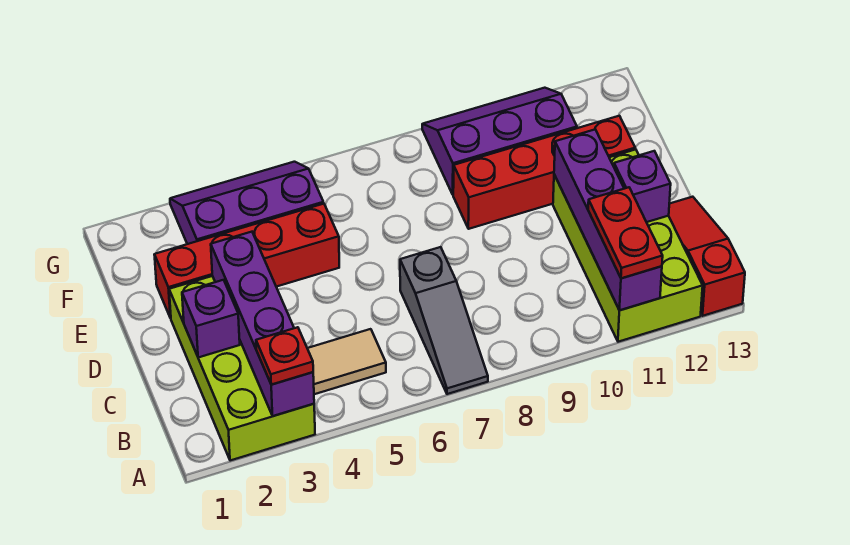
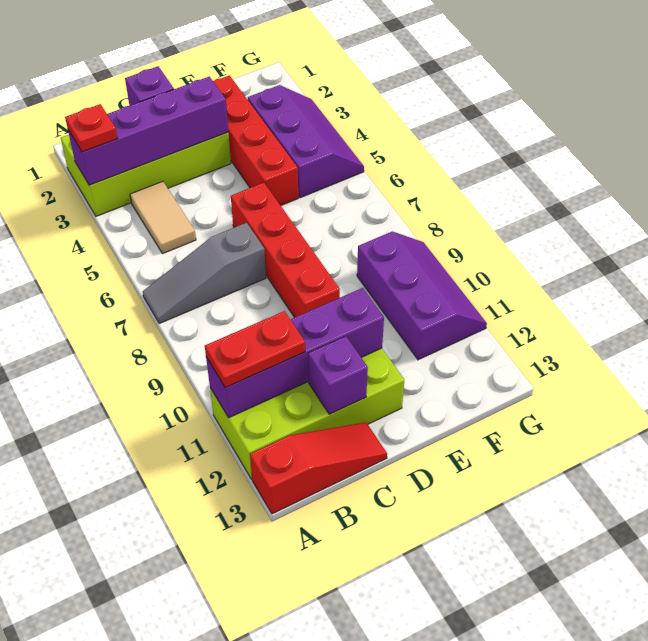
red brick E9:E12 level 1 -> red brick D6:D9 level 1

